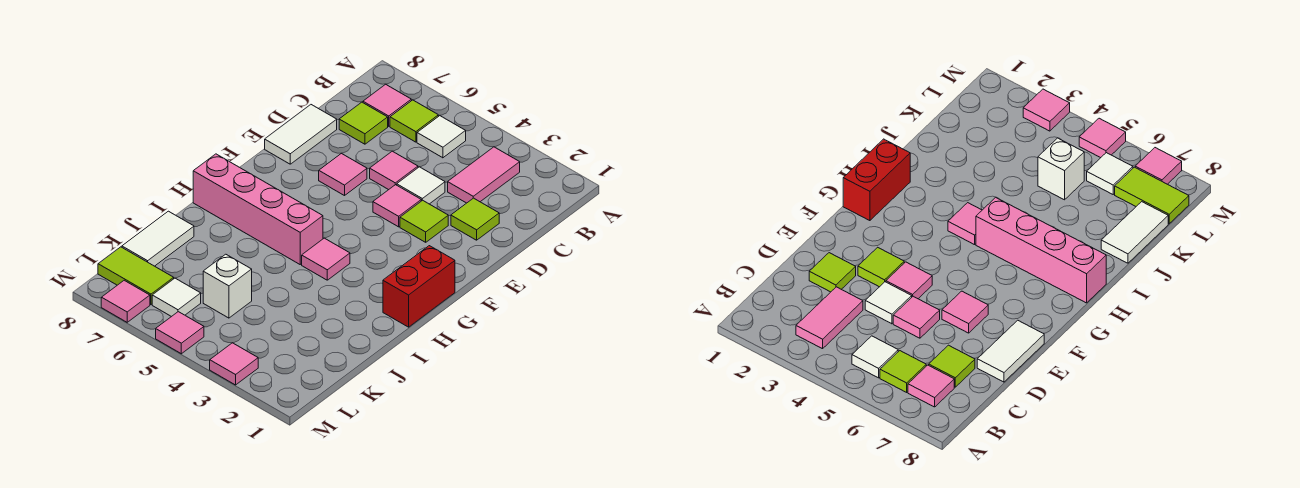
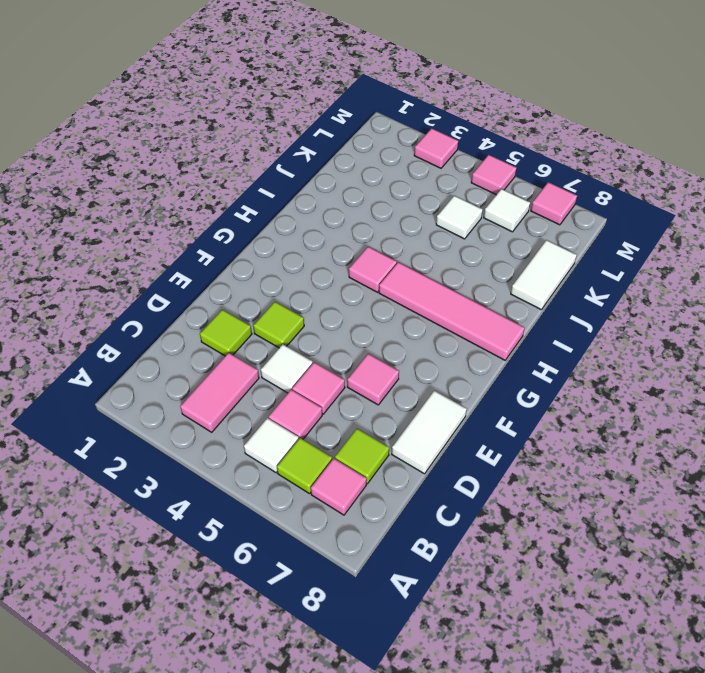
pink tile E4 level 1 -> pink tile C5 level 1
red brick G1:H1 level 1 -> none
pink brick H5:H8 level 1 -> pink tile H5:H8 level 1
white brick K5 level 1 -> white tile K5 level 1
lime tile L7:L8 level 1 -> none

